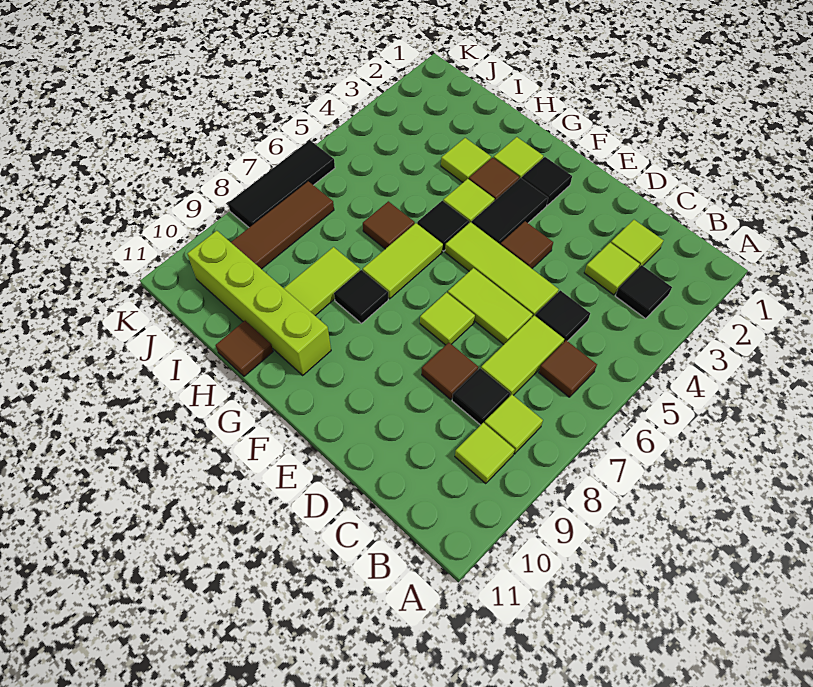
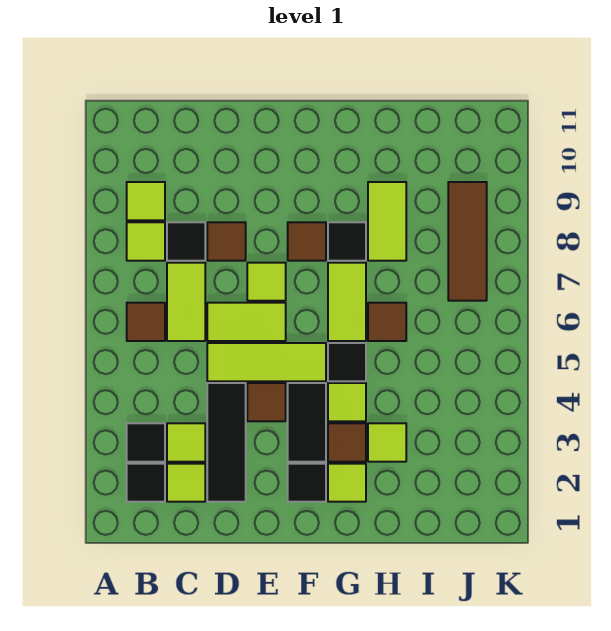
black tile C5 level 1 -> black tile B2 level 1
lime brick G10:J10 level 1 -> none
brown tile H11 level 1 -> brown tile F8 level 1
black tile K6:K8 level 1 -> black tile D2:D4 level 1

